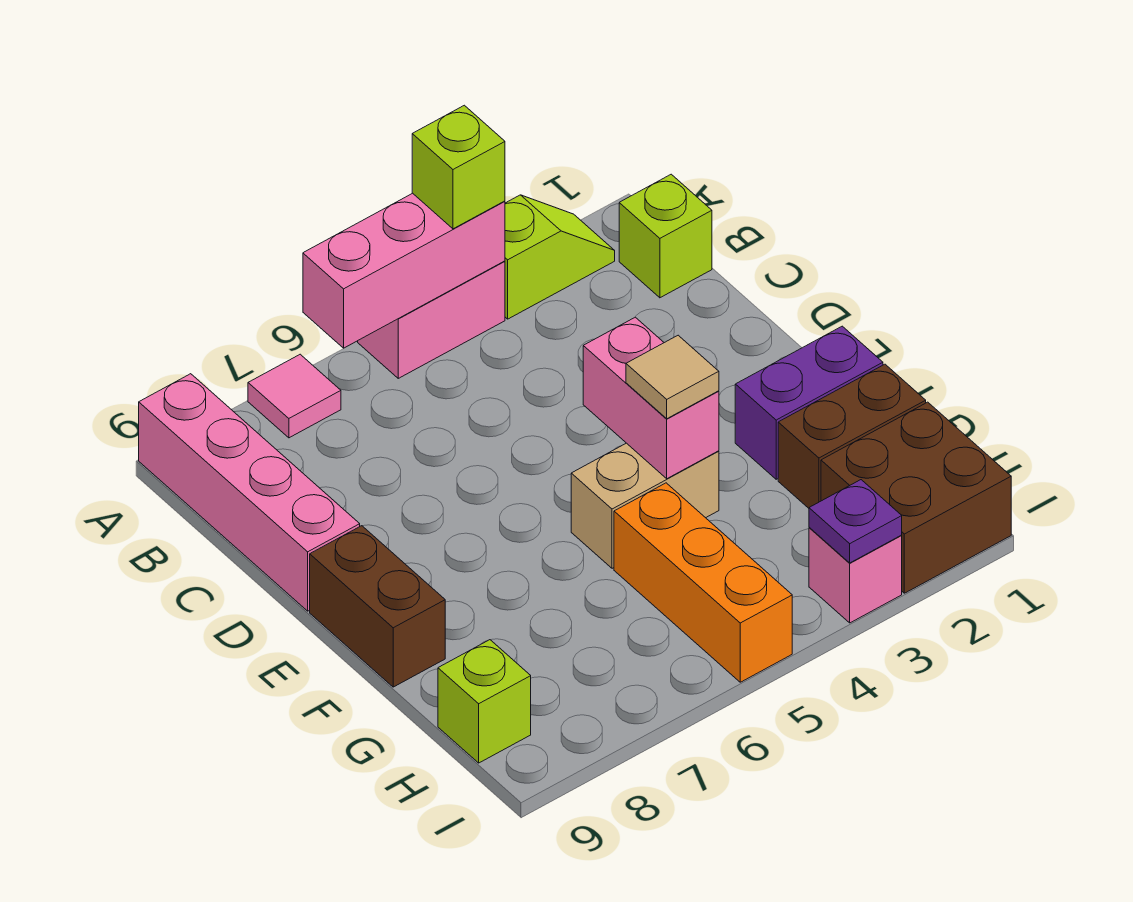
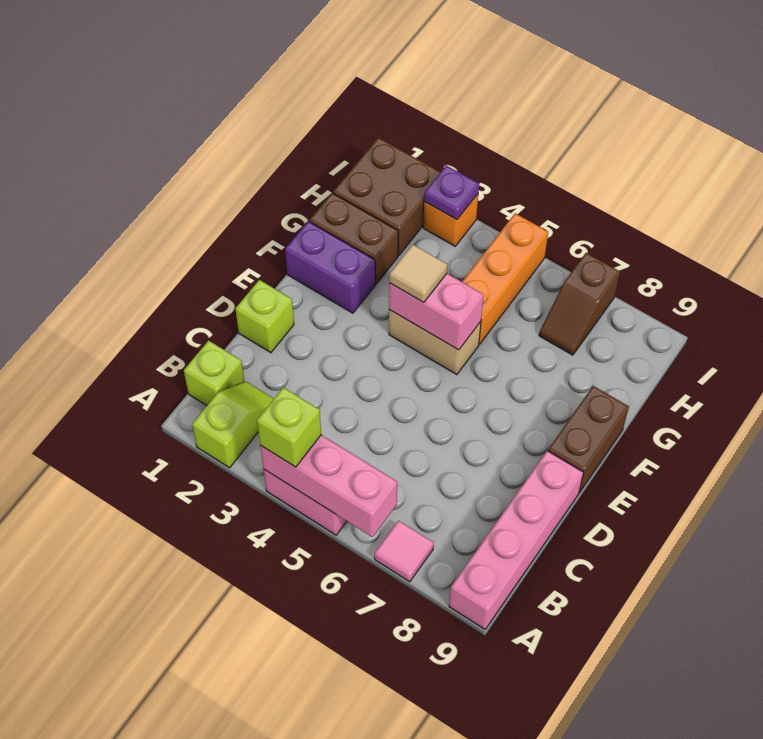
lime slope A2:A3 level 1 top 3 -> lime slope A2:B2 level 1 top A
pink brick E4:F4 level 2 -> pink brick F4:F5 level 2
none -> brown slope H7:I7 level 1 top I
lime brick H9 level 1 -> lime brick D1 level 1
pink brick I3 level 1 -> orange brick I3 level 1

